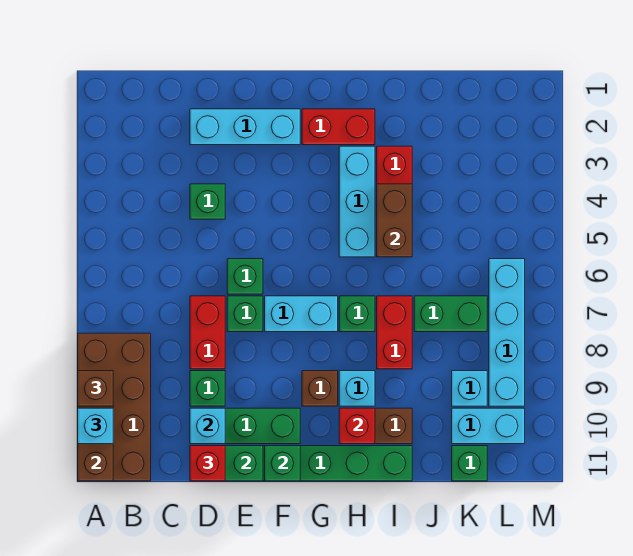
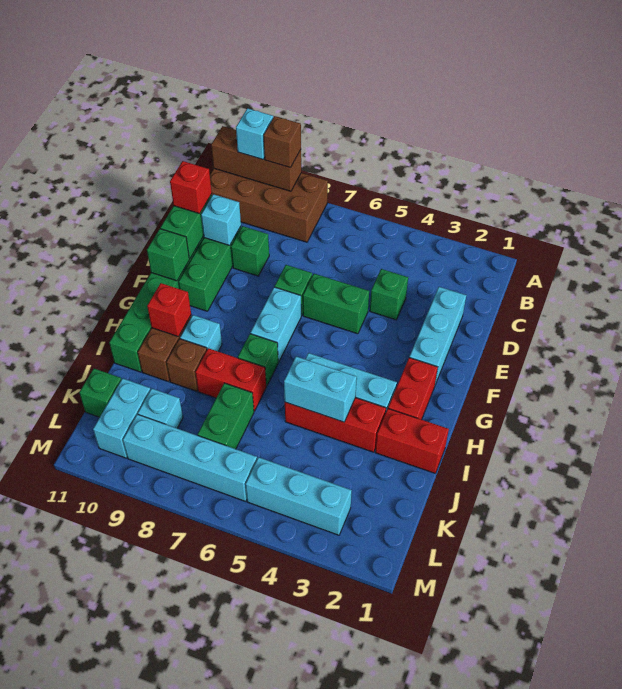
red brick D7:D8 level 1 -> red brick I1:I2 level 1
green brick E6 level 1 -> green brick E5:E6 level 1
brown brick G9 level 1 -> brown brick I9 level 1
brown brick I4:I5 level 2 -> cyan brick I4:I5 level 2
none -> cyan brick L3:L5 level 1

